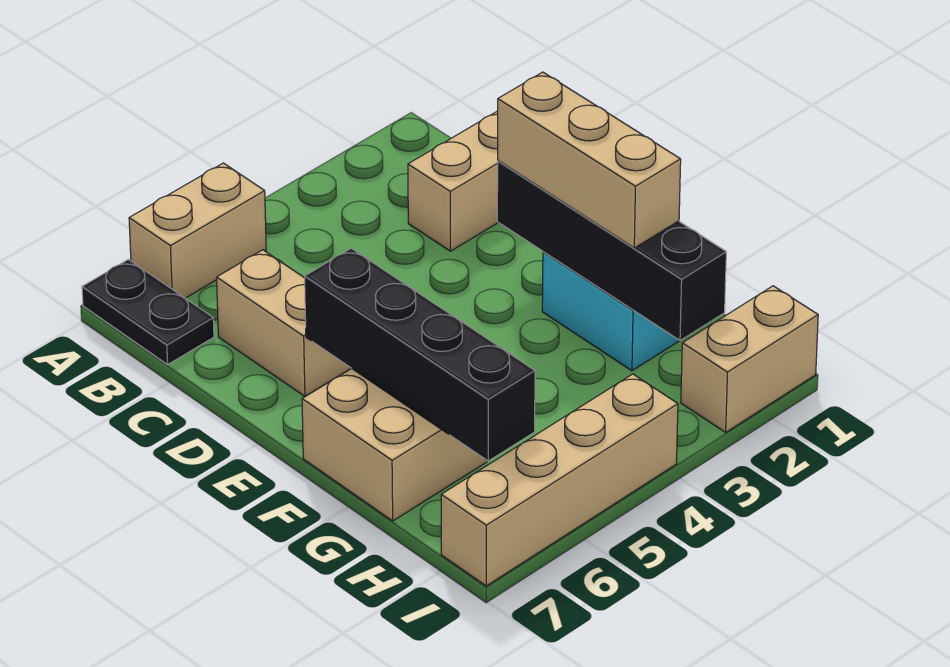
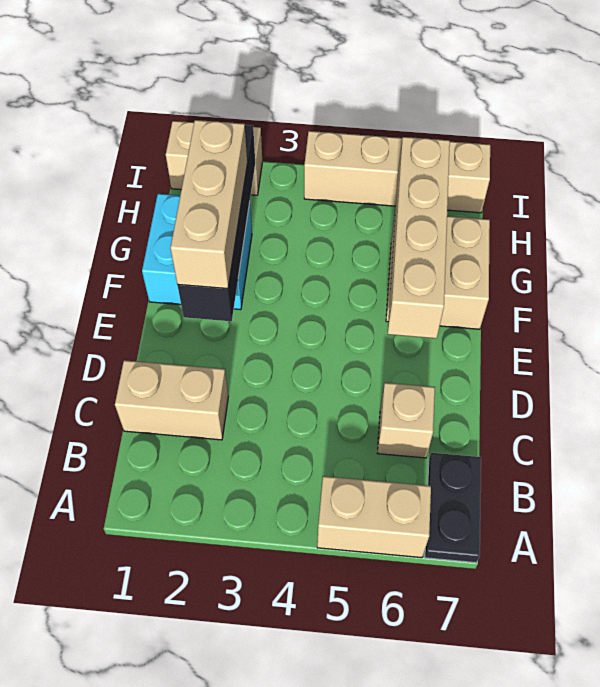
tan brick C6:D6 level 1 -> tan brick C6 level 1
black brick E6:H6 level 2 -> tan brick E6:H6 level 2

